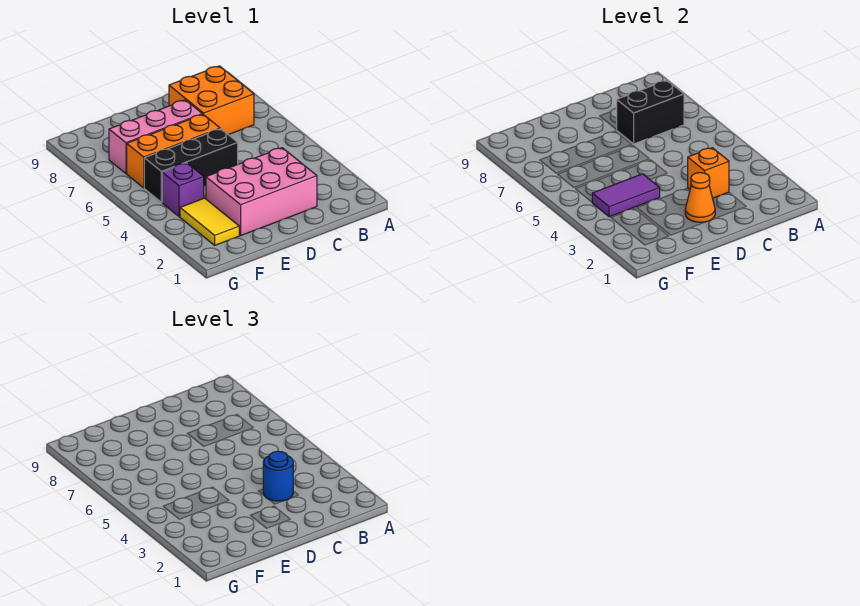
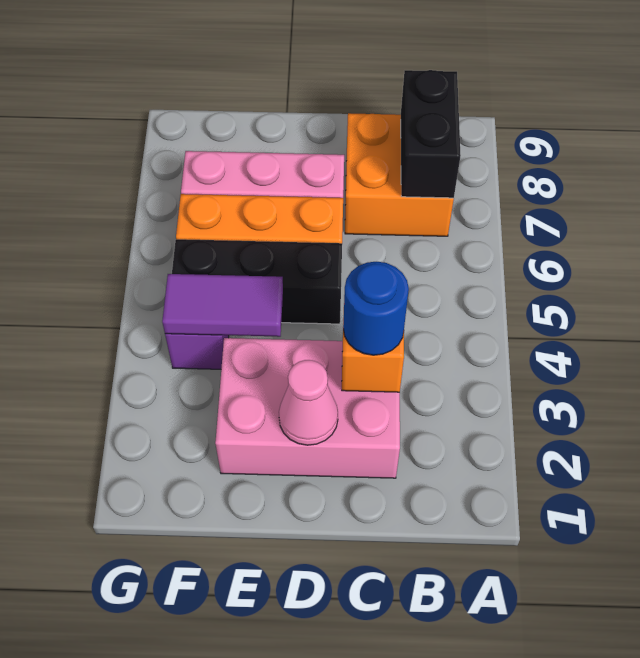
black brick B7:C7 level 2 -> black brick B7:B8 level 2
orange cone D2 level 2 -> pink cone D2 level 2
yellow tile F2:F3 level 1 -> none

